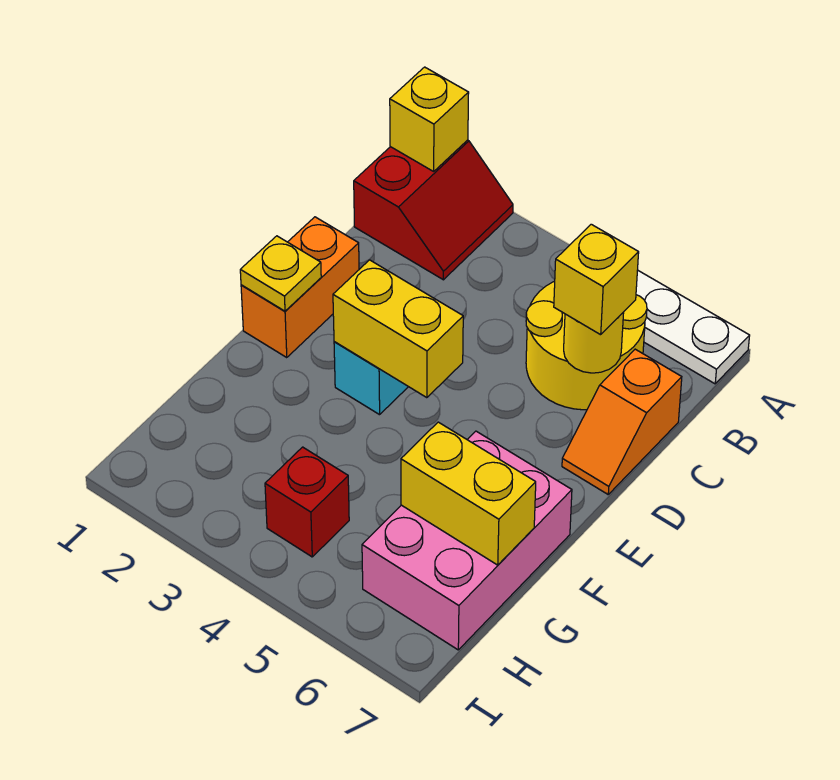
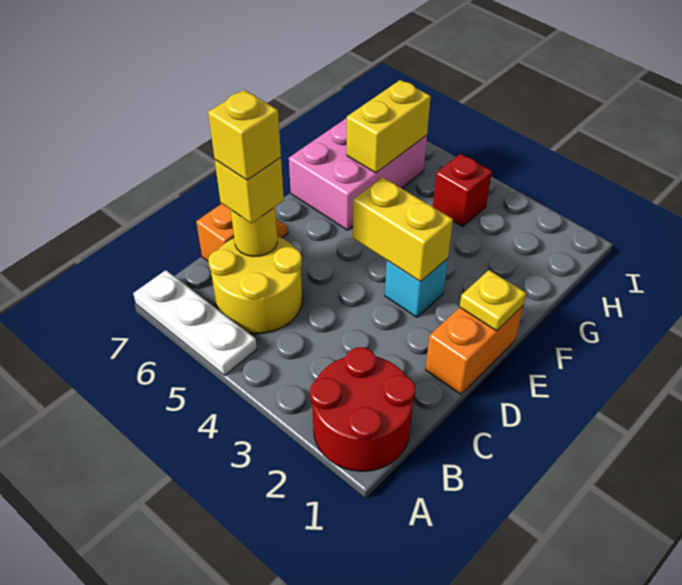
red slope A1:B2 level 1 top 1 -> red round brick A1:B2 level 1
yellow brick A1 level 2 -> yellow brick C6 level 4
yellow brick G6:G7 level 2 -> yellow brick G6:H6 level 2

